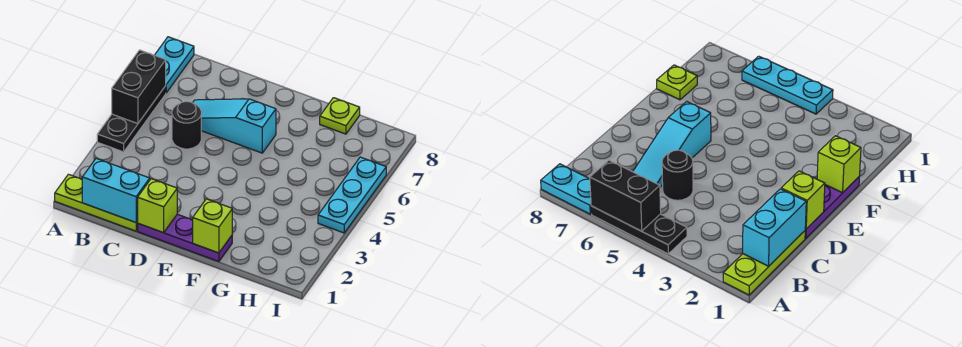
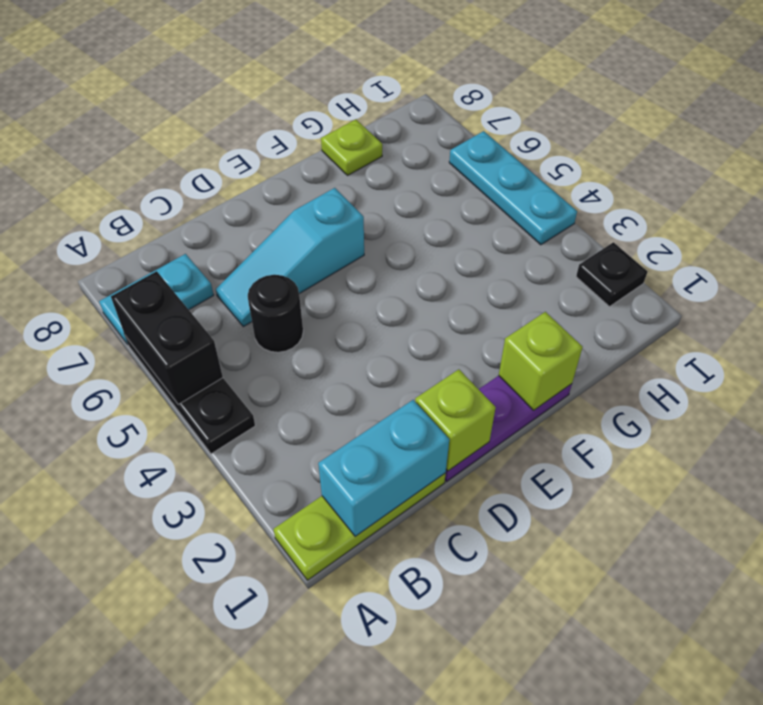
cyan plate A7:A8 level 1 -> cyan plate A7:B7 level 1
none -> black plate I2 level 1

